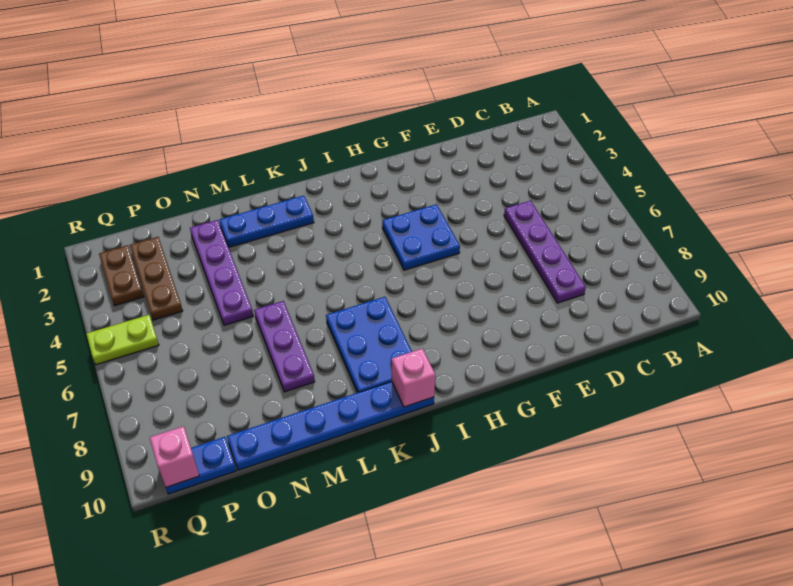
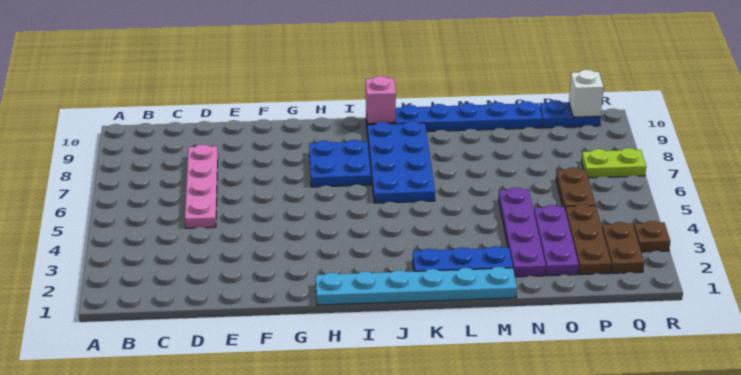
purple plate D5:D8 level 1 -> pink plate D5:D8 level 1
blue plate G4:H5 level 1 -> blue plate H7:I8 level 1
none -> cyan plate H1:M1 level 1
blue plate J7:K9 level 1 -> blue plate J6:K9 level 1
purple plate M6:M8 level 1 -> purple plate O2:O4 level 1
none -> brown plate P5:P6 level 1
lime plate Q5:R5 level 1 -> lime plate Q7:R7 level 1
pink brick Q10 level 2 -> white brick Q10 level 2
none -> brown plate R3 level 1

